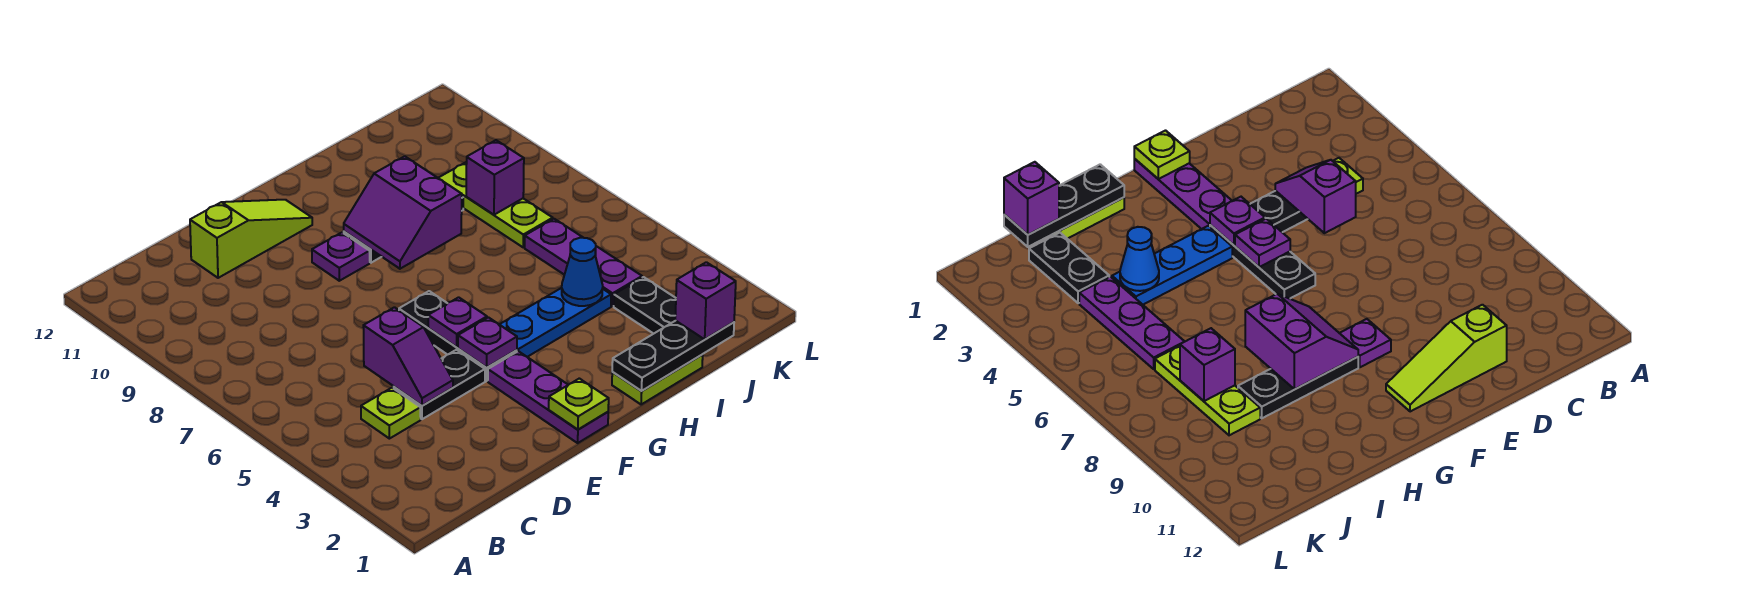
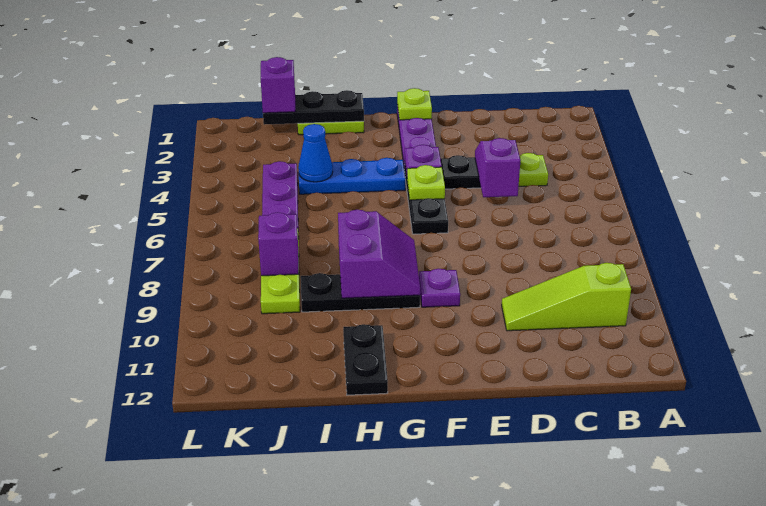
lime slope D11:F11 level 1 top D -> lime slope B10:D10 level 1 top B
purple plate F5 level 2 -> lime plate F5 level 2
black plate J2:J3 level 1 -> black plate H11:H12 level 1

